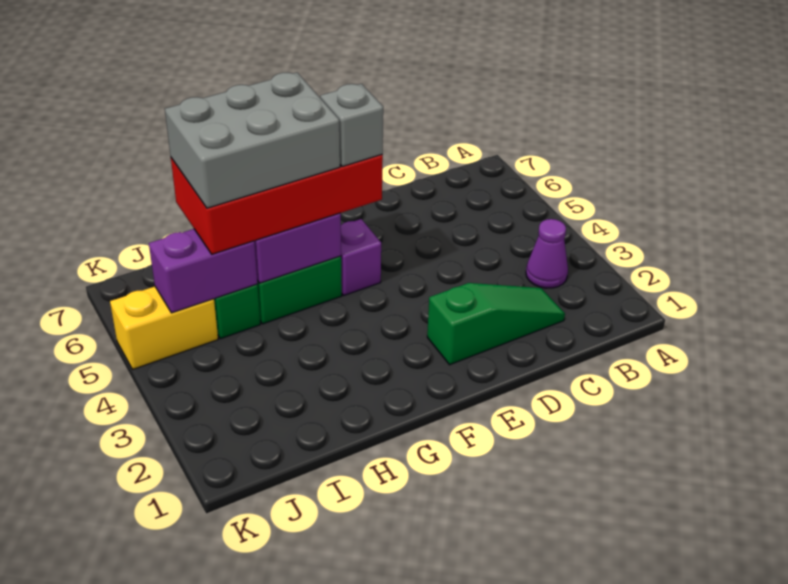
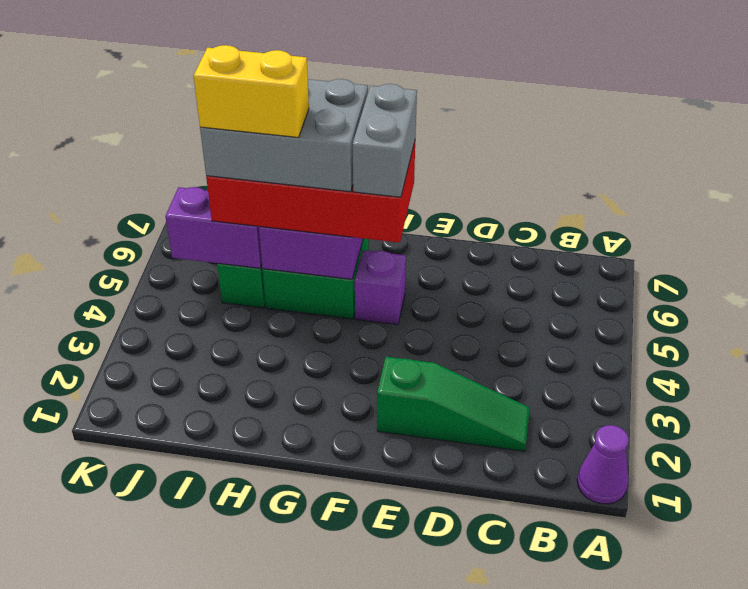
purple cone B3 level 1 -> purple cone A1 level 1
grey brick F5 level 4 -> grey brick F5:F6 level 4
yellow brick J5:K5 level 1 -> yellow brick H5:I5 level 5

